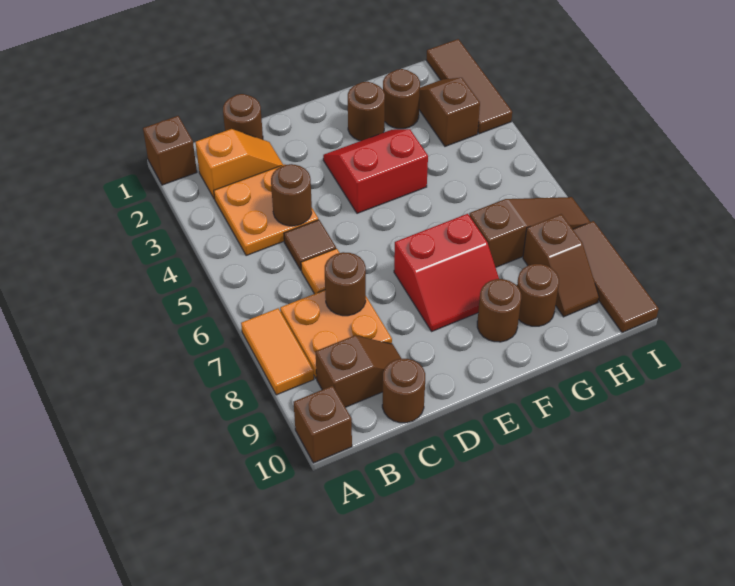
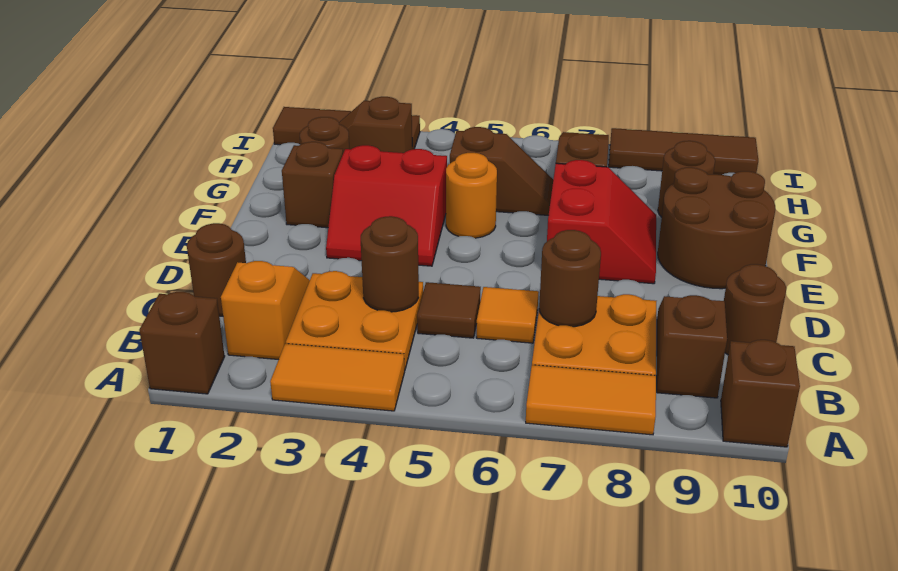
none -> orange tile A3:A4 level 1
red slope E3:F4 level 1 top 4 -> red slope E3:F4 level 1 top F
brown round brick F2 level 1 -> brown brick F2 level 1
none -> orange round brick F5 level 1
brown round brick F9 level 1 -> brown round brick E9:F10 level 1
brown slope H8:H9 level 1 top 8 -> brown slope G5:G6 level 1 top 5

